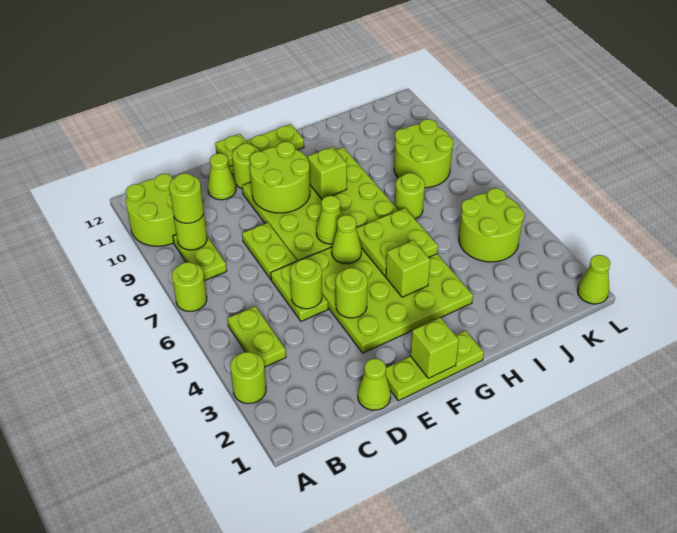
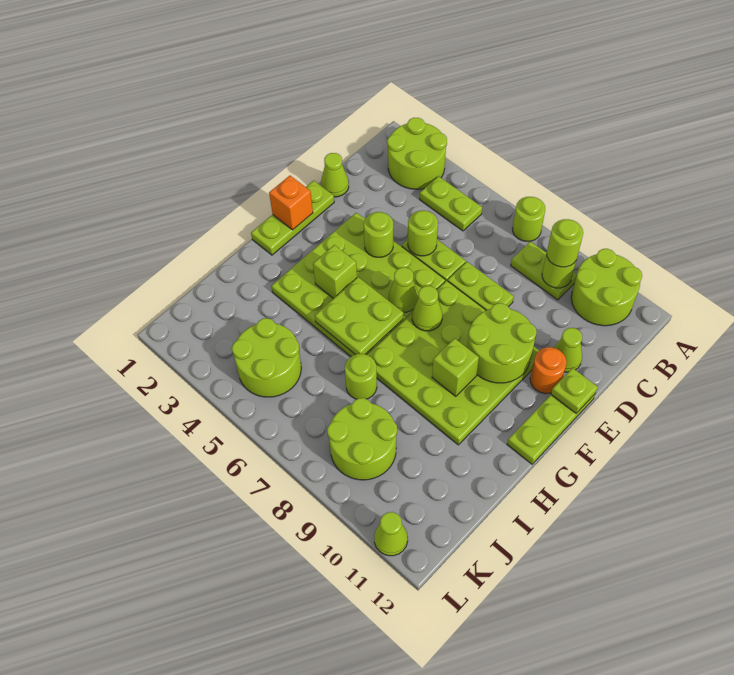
lime round brick A3 level 1 -> lime round brick A2:B3 level 1
lime round brick E11 level 1 -> orange round brick E11 level 1
lime brick F1 level 2 -> orange brick F1 level 2
lime cone L1 level 1 -> lime cone L11 level 1

